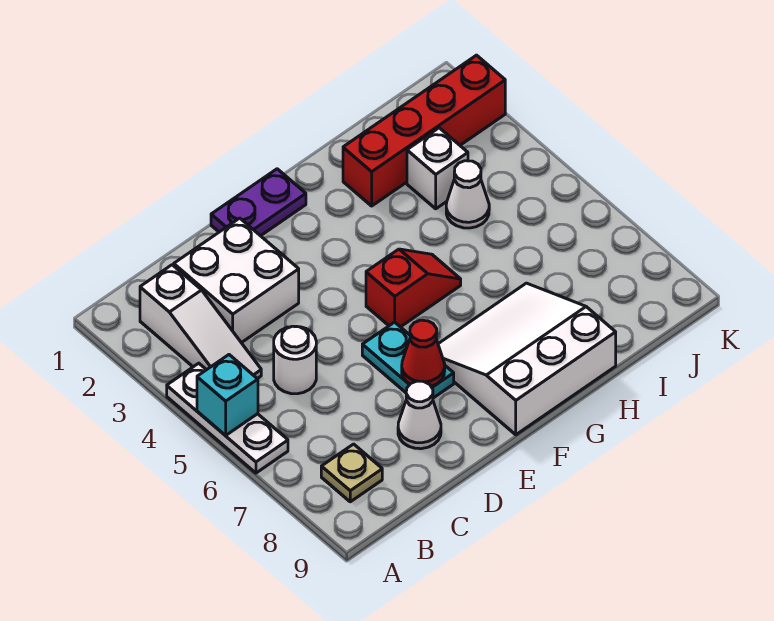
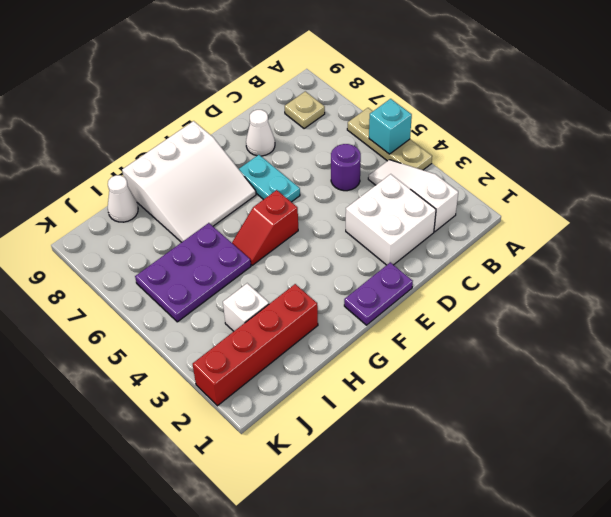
white plate A4:A6 level 1 -> tan plate A4:A6 level 1
white round brick C5 level 1 -> purple round brick C5 level 1
red cone E7 level 2 -> none
none -> purple plate H5:J6 level 1
white cone I4 level 1 -> white cone I9 level 1

